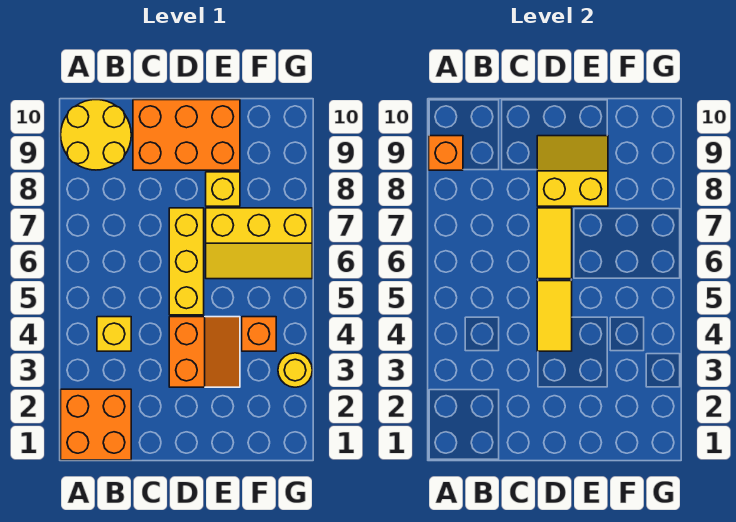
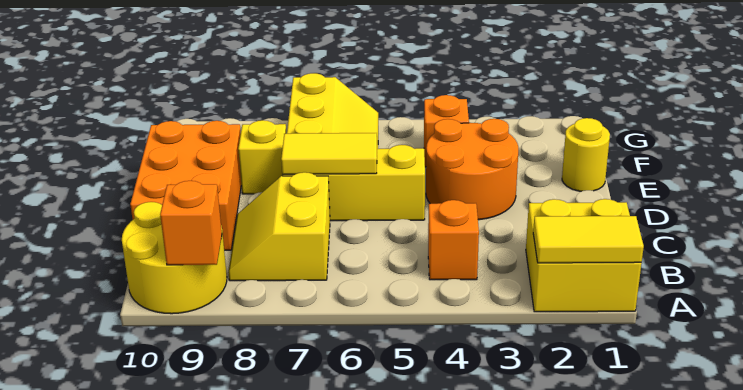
orange brick A1:B2 level 1 -> yellow brick A1:B2 level 1
yellow brick B4 level 1 -> orange brick B4 level 1
orange slope D3:E4 level 1 top D -> orange round brick D3:E4 level 1
yellow tile D4:D5 level 2 -> yellow tile A1:A2 level 2
yellow slope D8:E9 level 2 top 8 -> yellow slope B7:C8 level 1 top 7
yellow round brick G3 level 1 -> yellow round brick E1 level 1

